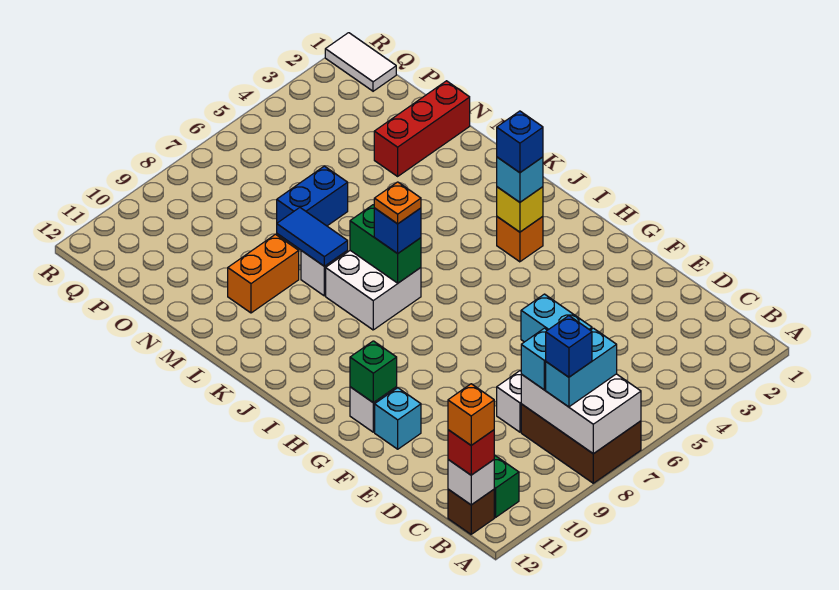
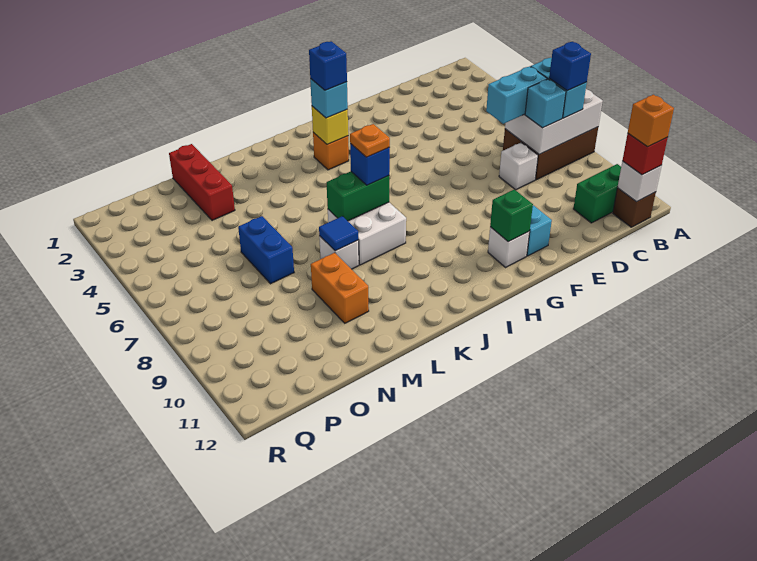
blue tile L8:M8 level 2 -> blue tile L8 level 2
white tile Q1:R1 level 1 -> none

